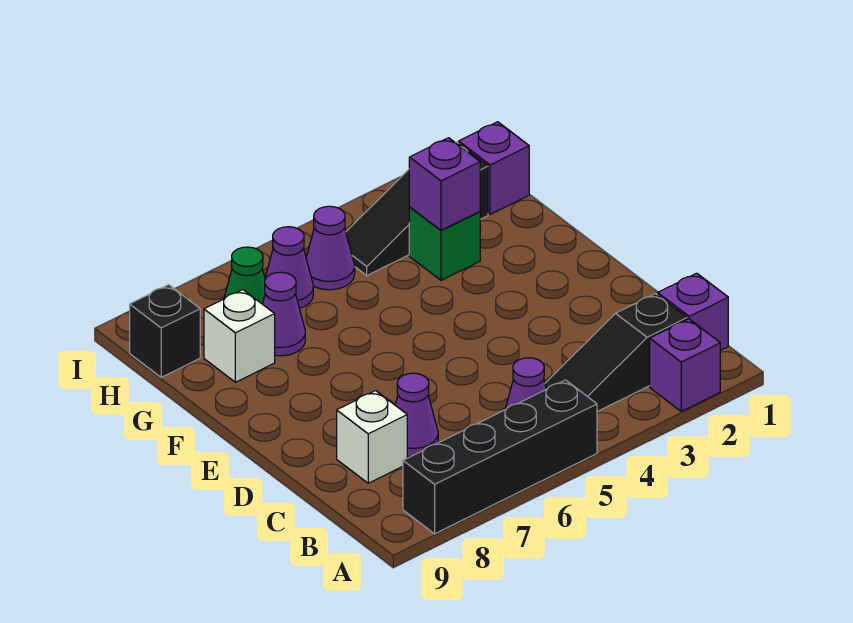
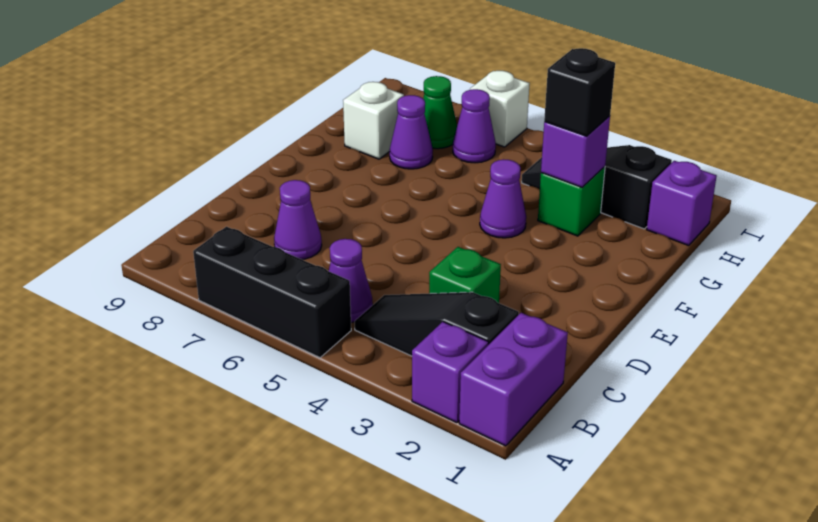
black brick A5:A8 level 1 -> black brick A5:A7 level 1
purple brick B1 level 1 -> purple brick A1:B1 level 1
none -> green brick C3 level 1
white brick C8 level 1 -> white brick I6 level 1
purple cone H5 level 1 -> purple cone F4 level 1
black brick H9 level 1 -> black brick G3 level 3

